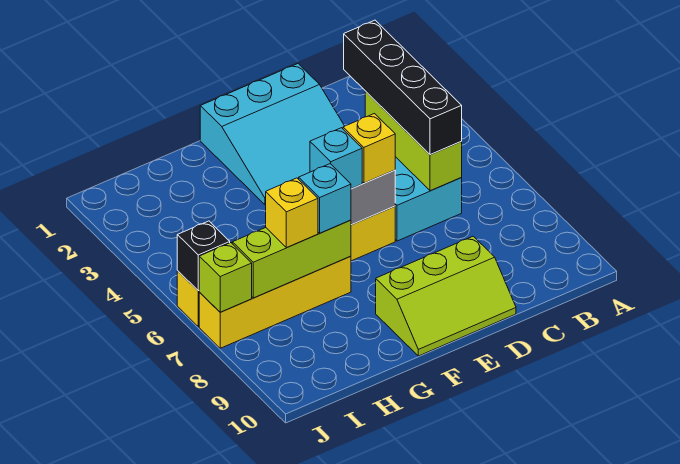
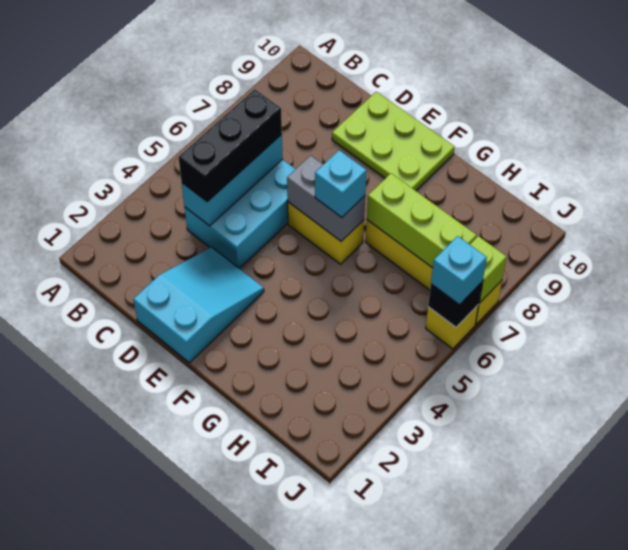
black brick C3:C6 level 3 -> black brick C4:C6 level 3
lime brick C4:C6 level 2 -> cyan brick C4:C6 level 2
cyan slope D1:F3 level 1 top 1 -> cyan slope D1:E3 level 1 top 1
lime slope D9:F10 level 1 top 9 -> lime plate D9:F10 level 1
yellow brick E6 level 3 -> none
cyan brick G7 level 3 -> cyan brick J6 level 3
yellow brick H7 level 3 -> none

